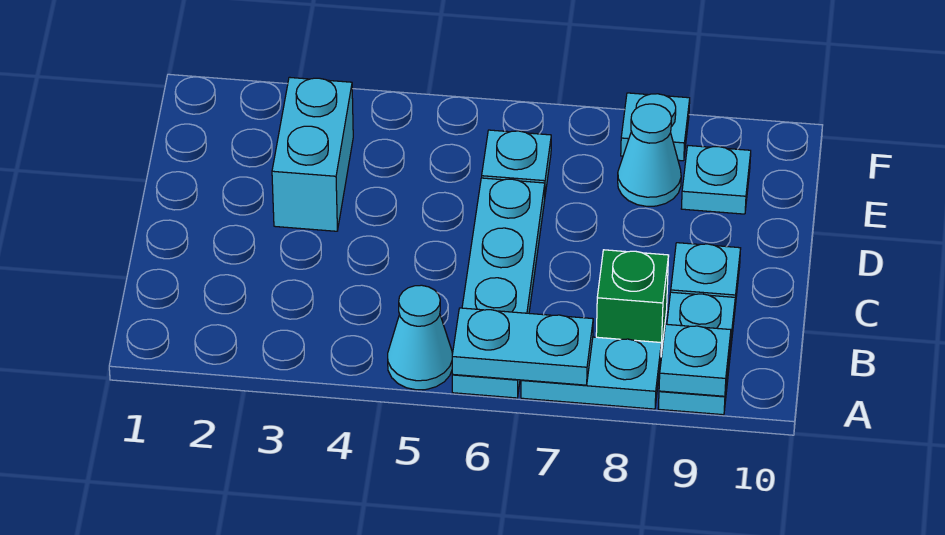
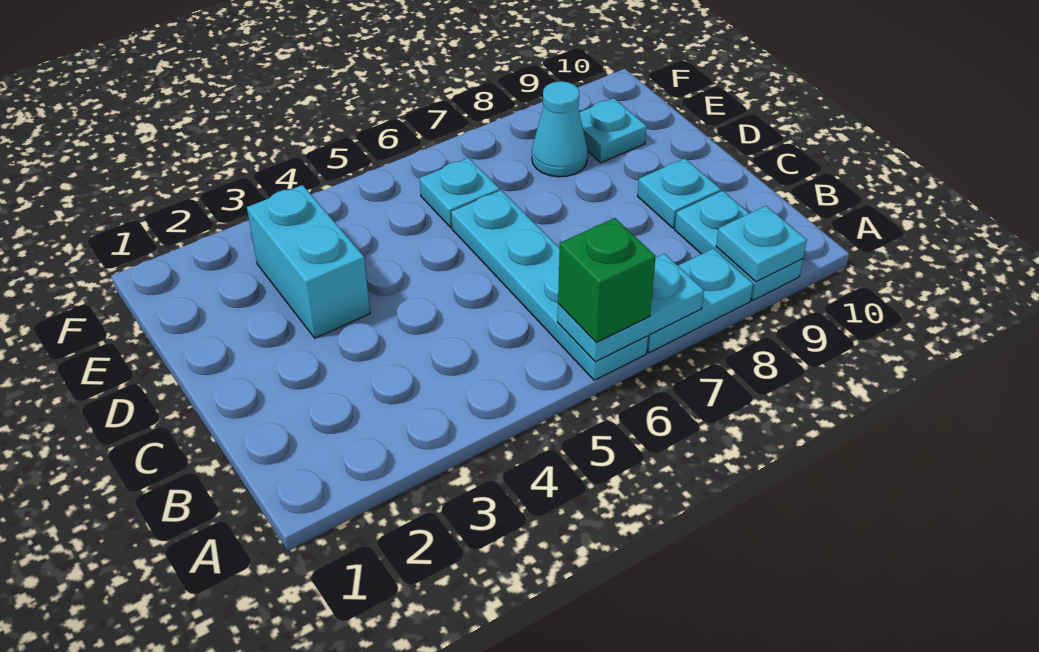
cyan cone A5 level 1 -> none
green brick B8 level 1 -> green brick A6 level 3
cyan plate F8 level 1 -> none

